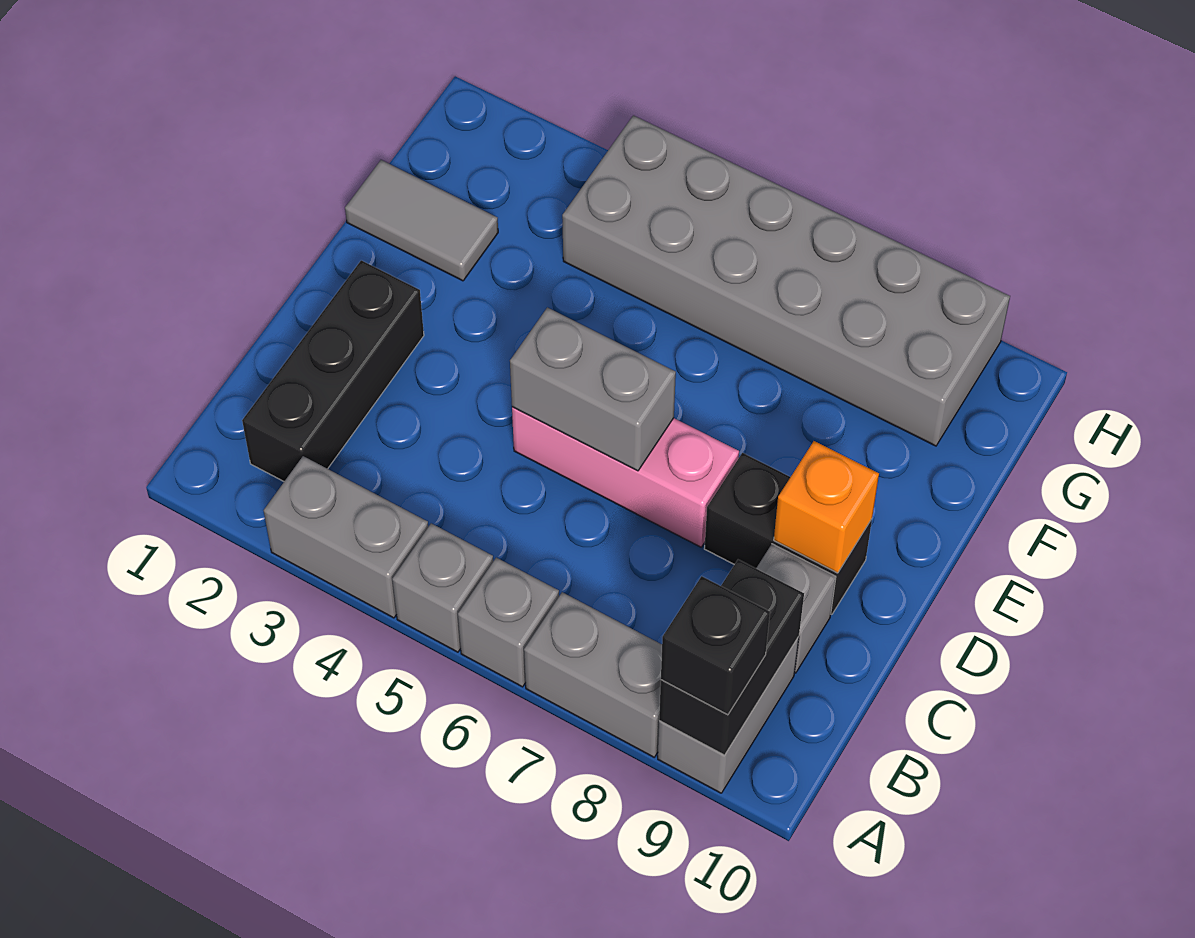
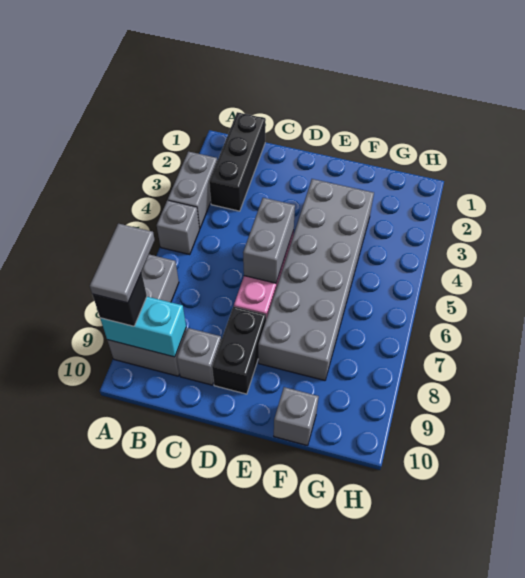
grey brick A6 level 1 -> grey brick F10 level 1
black brick A9:B9 level 2 -> cyan brick A9:B9 level 2
black brick B2:D2 level 1 -> black brick B1:B3 level 1
orange brick D9 level 2 -> none
grey tile F1:F2 level 1 -> grey tile A8:A9 level 4
grey brick G4:H9 level 1 -> grey brick E3:F8 level 1

